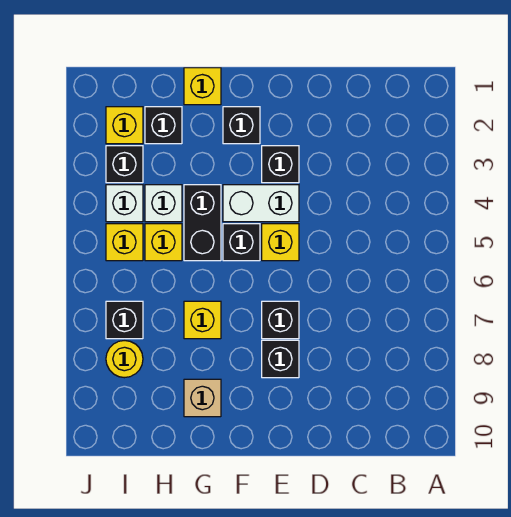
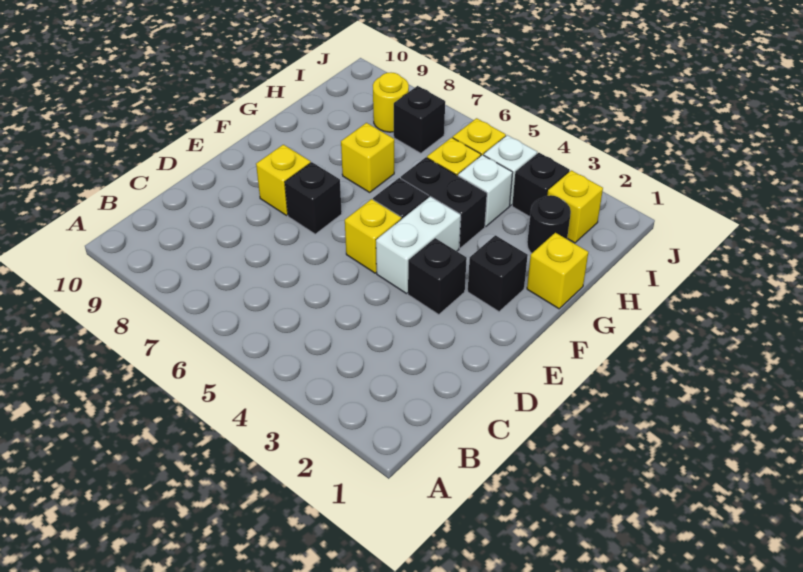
black brick E8 level 1 -> yellow brick E8 level 1
tan brick G9 level 1 -> none
black brick H2 level 1 -> black round brick H2 level 1

